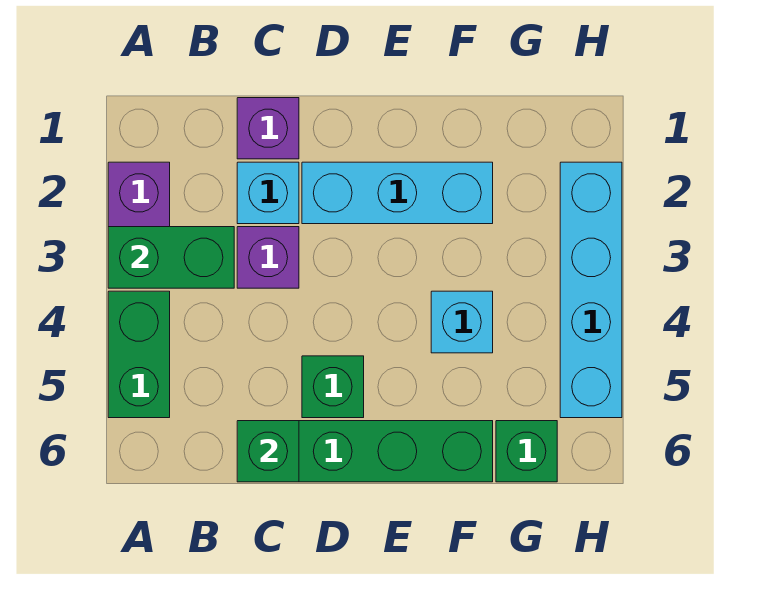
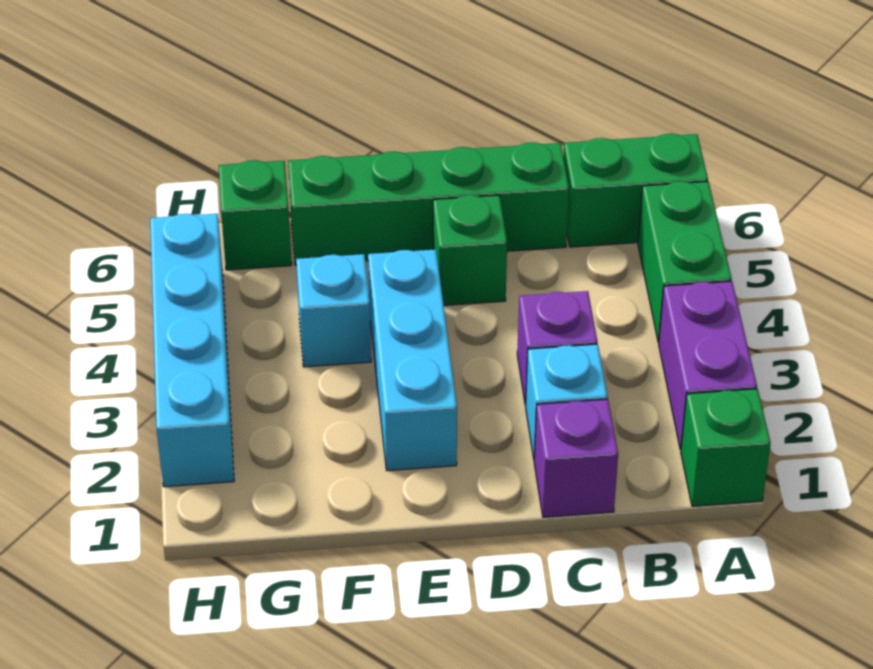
green brick A3:B3 level 2 -> green brick A6:B6 level 1
green brick C6 level 2 -> green brick A1 level 1
cyan brick D2:F2 level 1 -> cyan brick E2:E4 level 1

